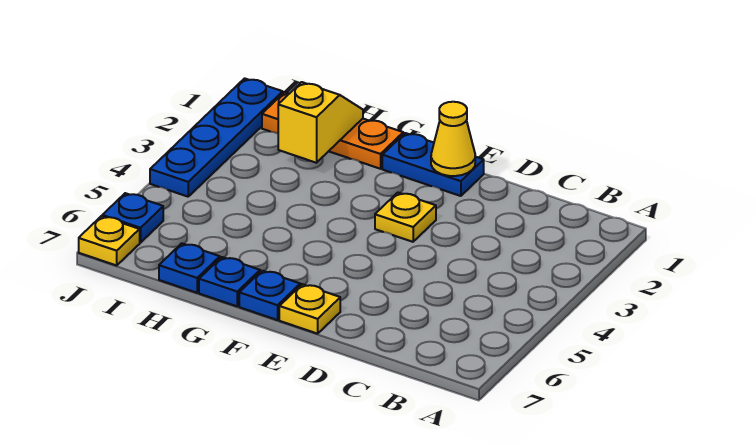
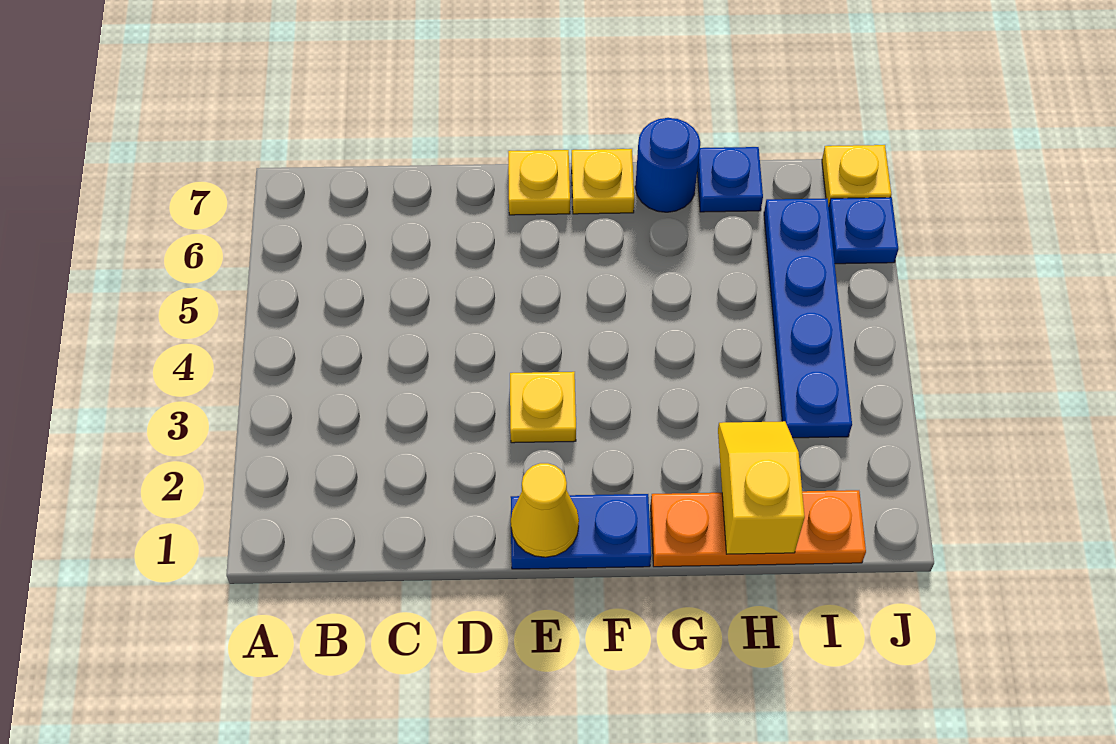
blue plate F7 level 1 -> yellow plate F7 level 1
blue plate G7 level 1 -> blue round brick G7 level 1
yellow slope H1:H2 level 2 top 2 -> yellow slope H1:H2 level 2 top 1
blue plate J1:J4 level 1 -> blue plate I3:I6 level 1

